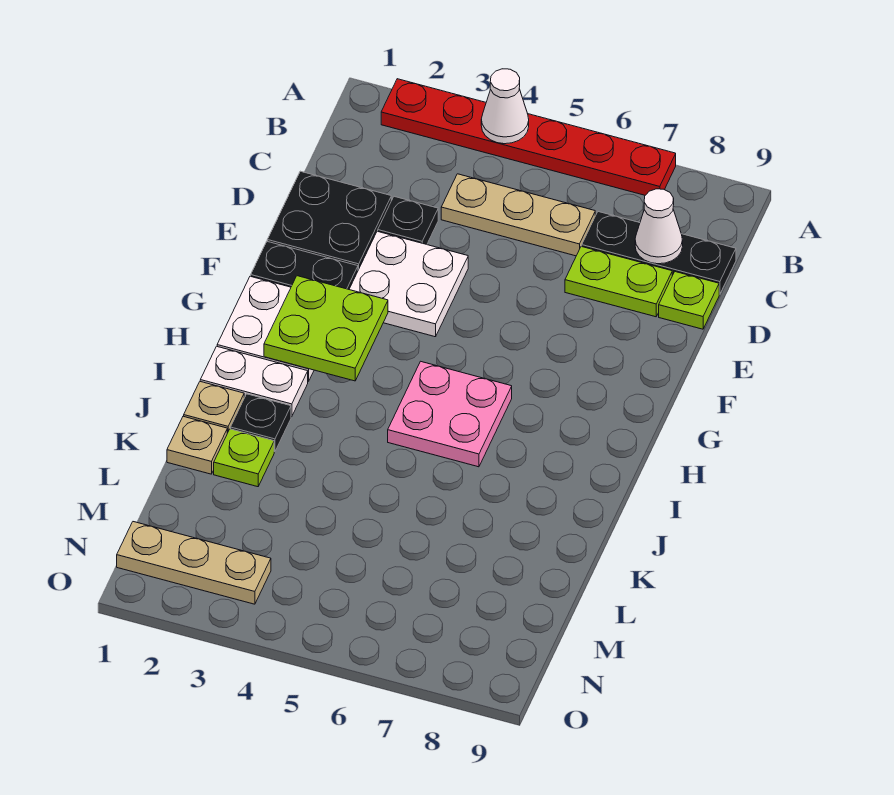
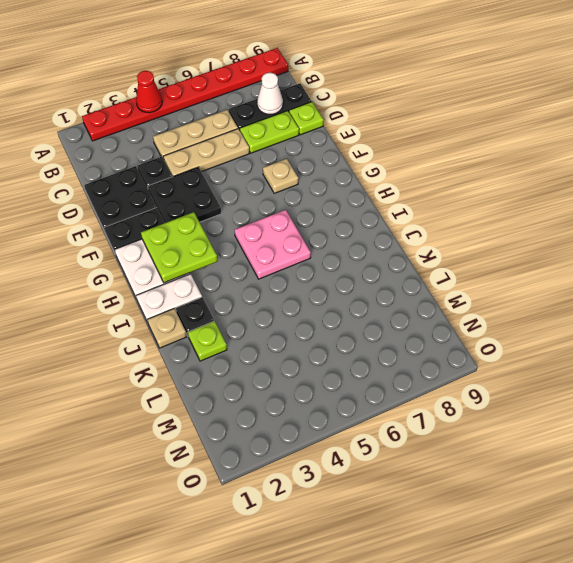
red plate A2:A7 level 1 -> red plate A2:A9 level 1
white cone A4 level 2 -> red cone A4 level 2
white plate E3:F4 level 1 -> black plate E3:F4 level 1
tan plate K1 level 1 -> tan plate F7 level 1
tan plate N1:N3 level 1 -> tan plate D4:D6 level 1

